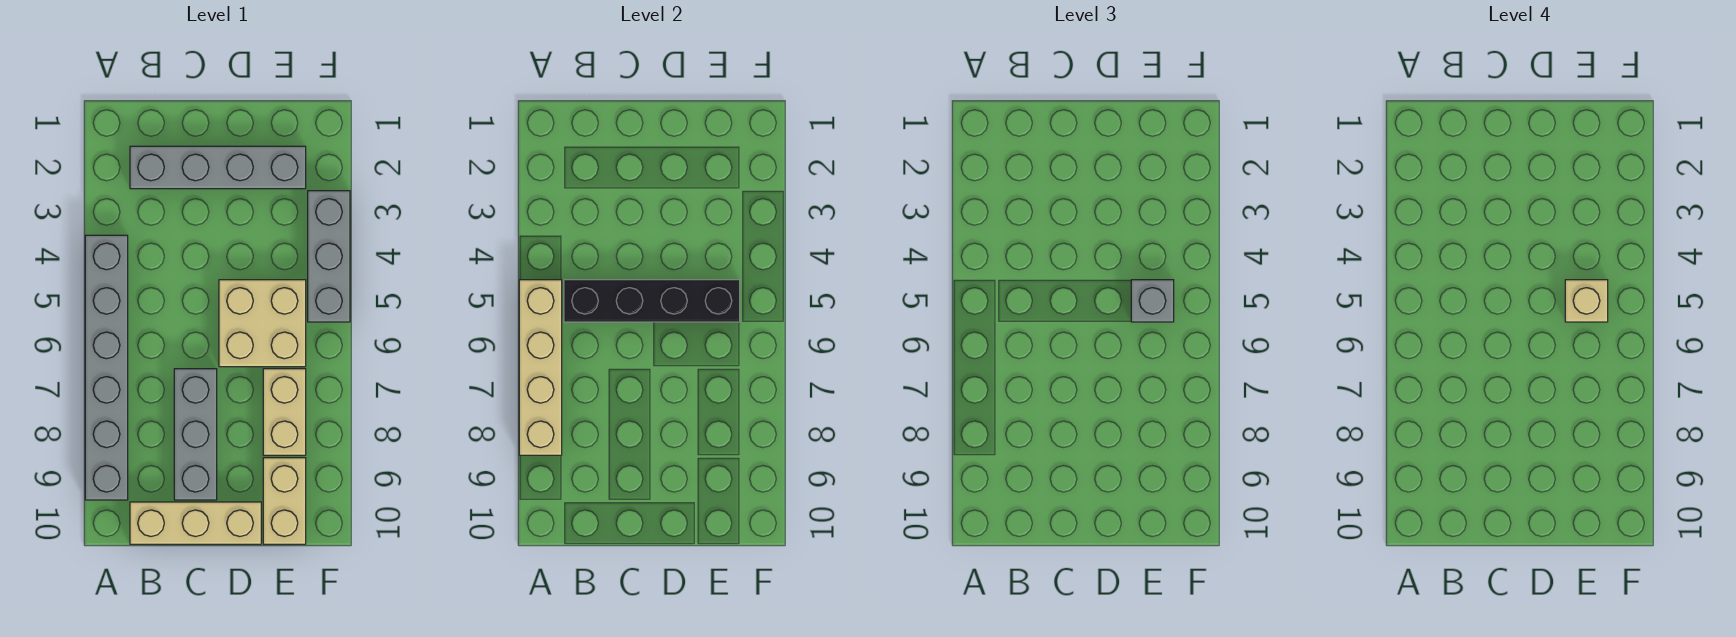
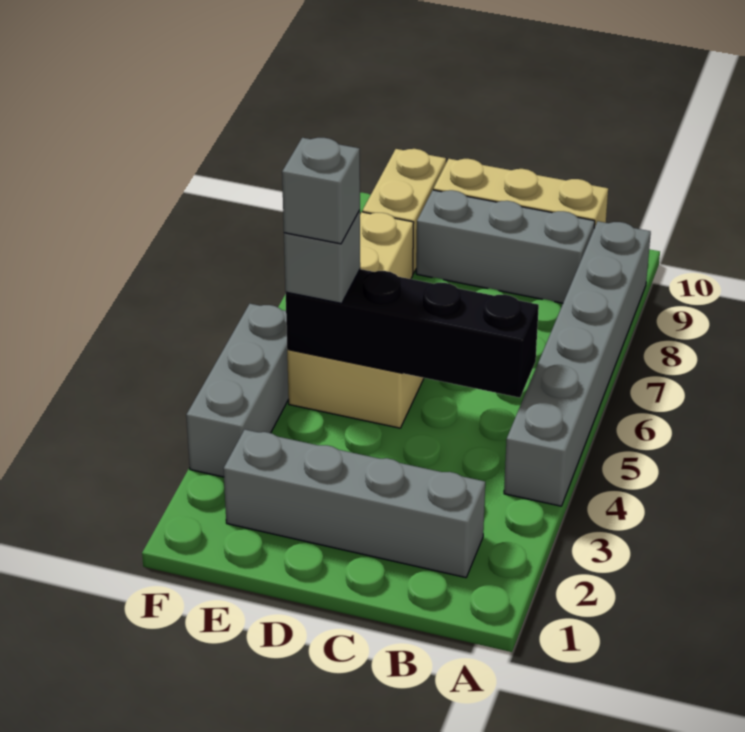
tan brick A5:A8 level 2 -> none
grey brick C7:C9 level 1 -> grey brick B9:D9 level 1
tan brick E5 level 4 -> grey brick E5 level 4

